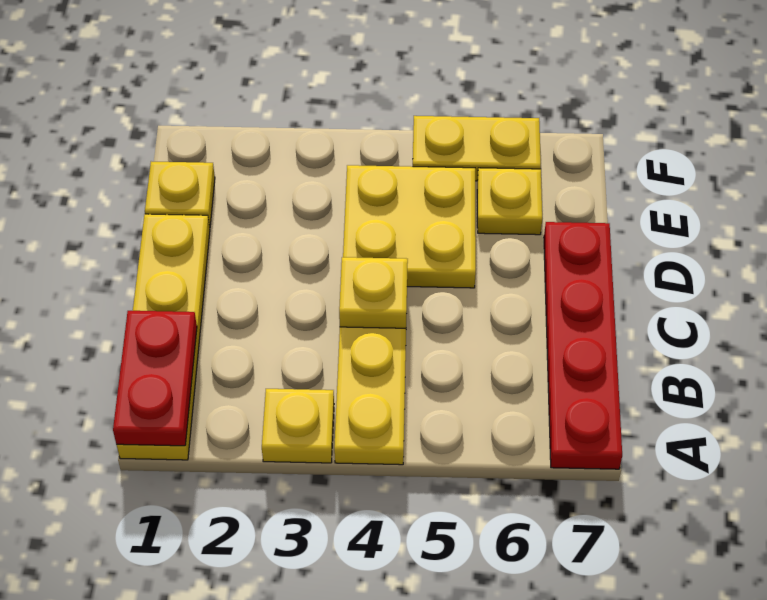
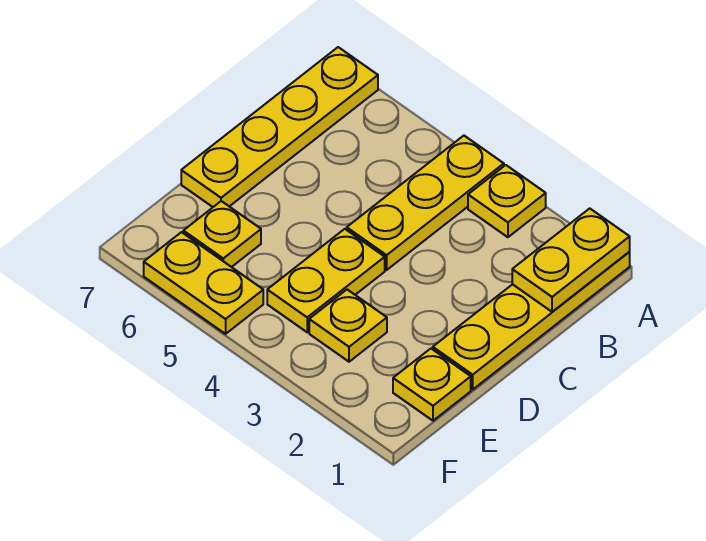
red plate A1:B1 level 2 -> yellow plate A1:B1 level 2
red plate A7:D7 level 1 -> yellow plate A7:D7 level 1
yellow plate C4 level 2 -> yellow plate E3 level 1
yellow plate D4:E5 level 1 -> yellow plate D4:E4 level 1

